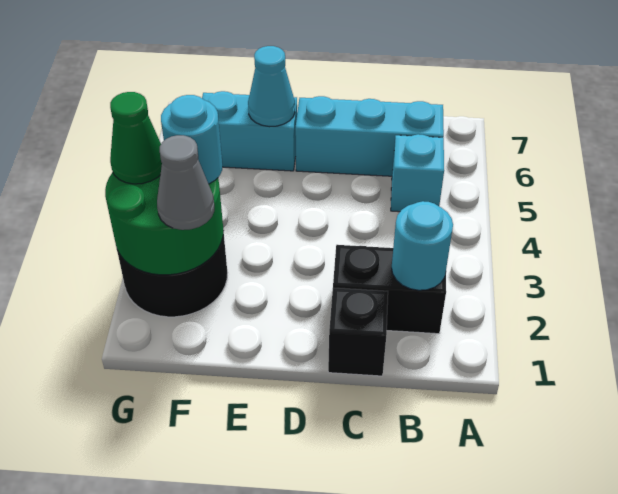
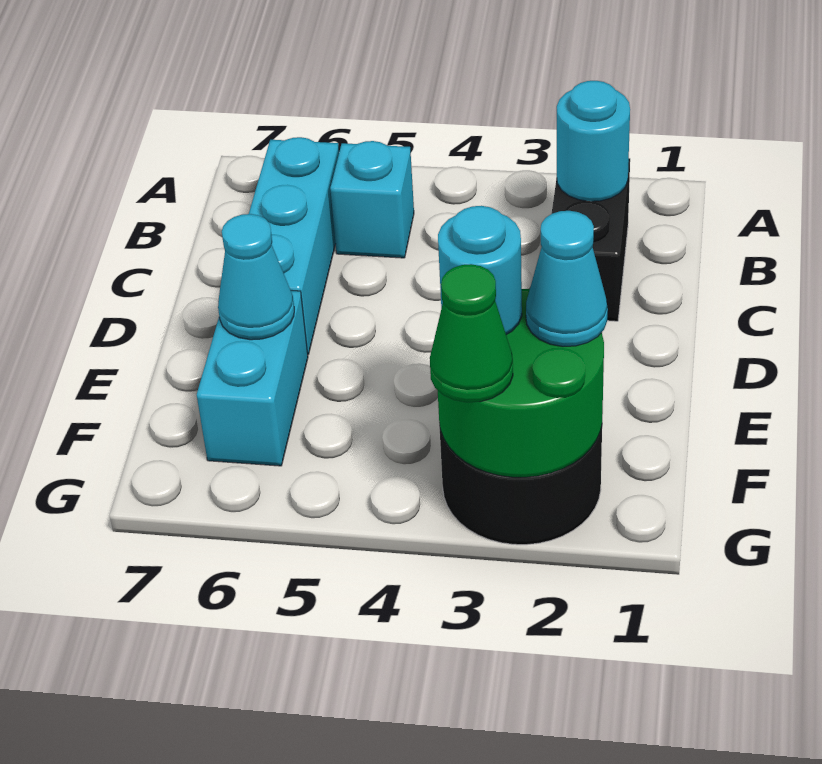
black brick C1 level 1 -> none
grey cone F2 level 3 -> cyan cone F2 level 3

